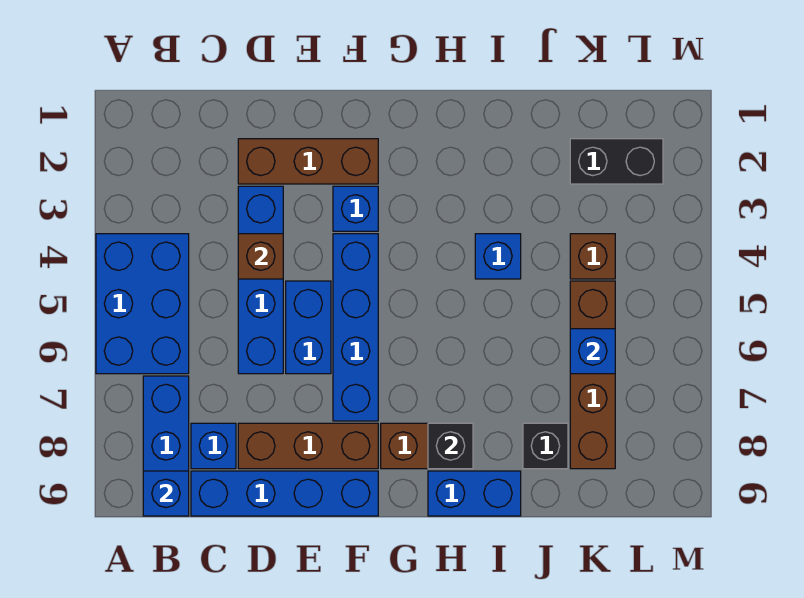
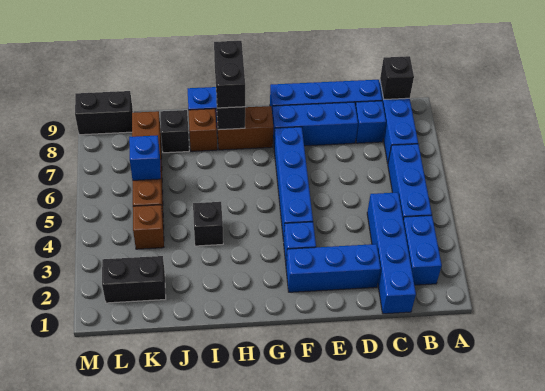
blue brick A4:B6 level 1 -> blue brick B4:B6 level 1
blue brick B9 level 2 -> black brick B9 level 2
brown brick D2:F2 level 1 -> blue brick D2:F2 level 1
blue brick D3:D6 level 1 -> blue brick C1:C4 level 1
brown brick D4 level 2 -> brown brick I8 level 1
brown brick D8:F8 level 1 -> blue brick D8:F8 level 1
blue brick E5:E6 level 1 -> blue brick B2:B3 level 1
none -> black brick H8:H9 level 3
blue brick I4 level 1 -> black brick I4 level 1
none -> black brick L9:M9 level 1

